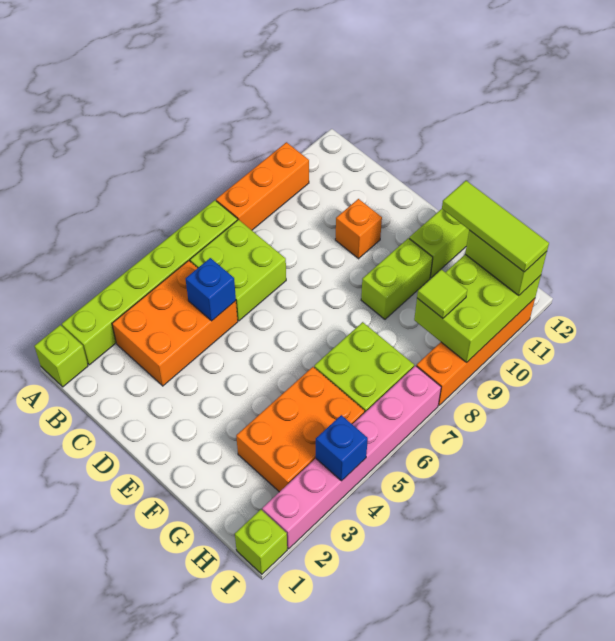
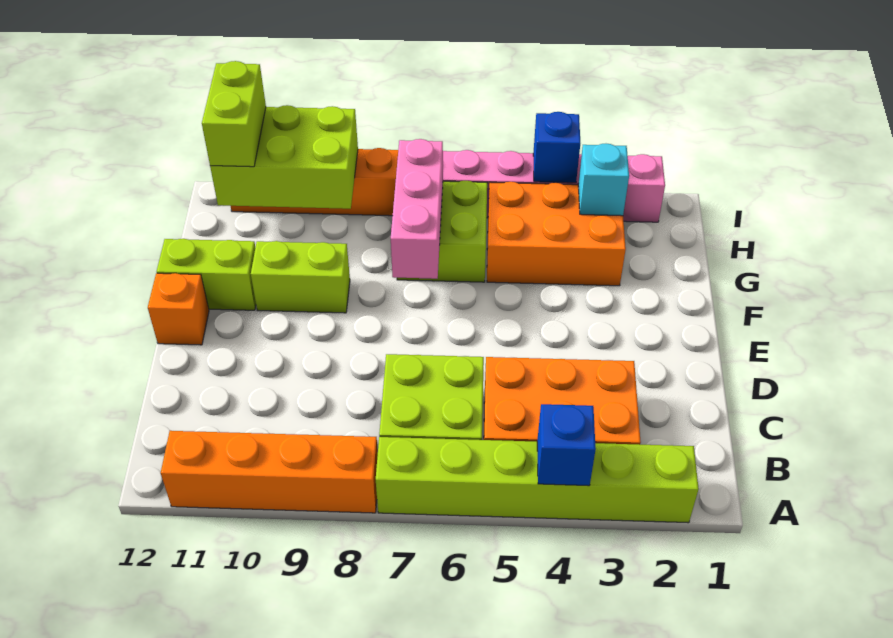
lime brick A1 level 1 -> none
orange brick A8:A10 level 1 -> orange brick A8:A11 level 1
blue brick C5 level 2 -> blue brick A4 level 2
orange brick D10 level 1 -> orange brick E12 level 1
none -> pink brick F7:H7 level 2
lime tile G11:I11 level 4 -> none
none -> cyan brick H3 level 2
lime tile H9 level 3 -> none
lime brick I1 level 1 -> none

